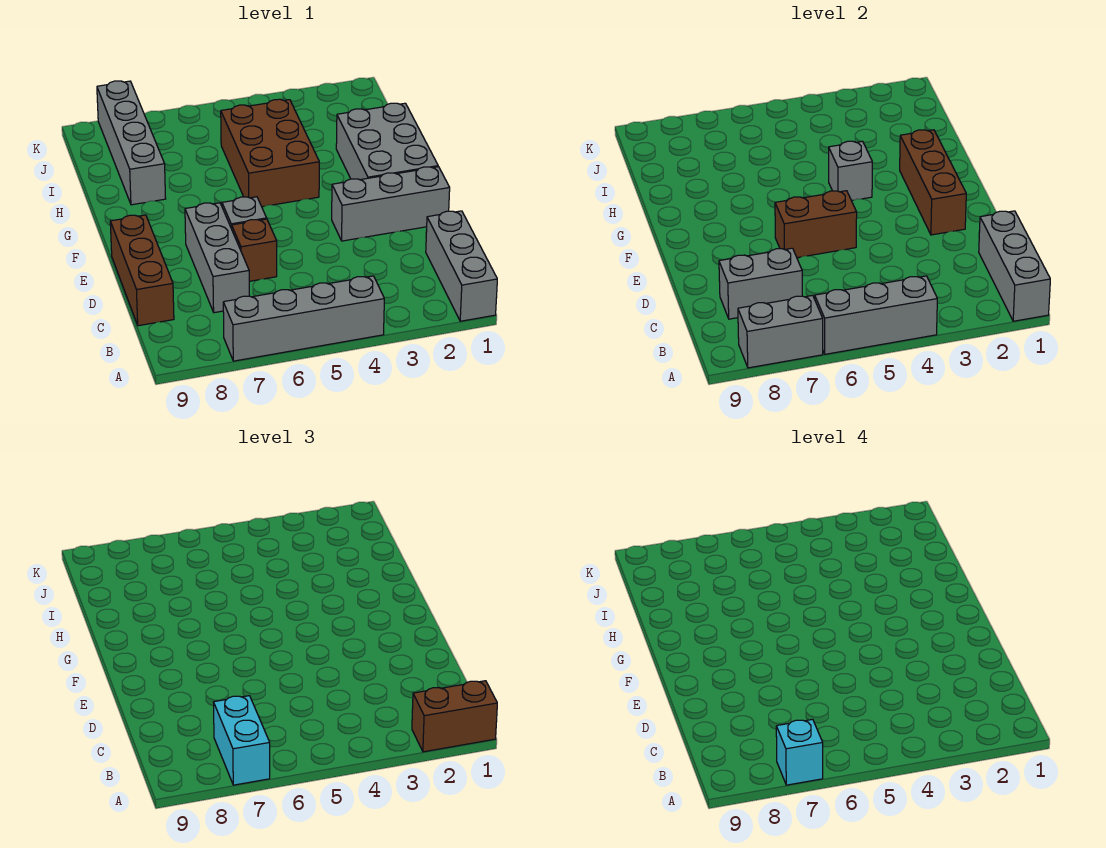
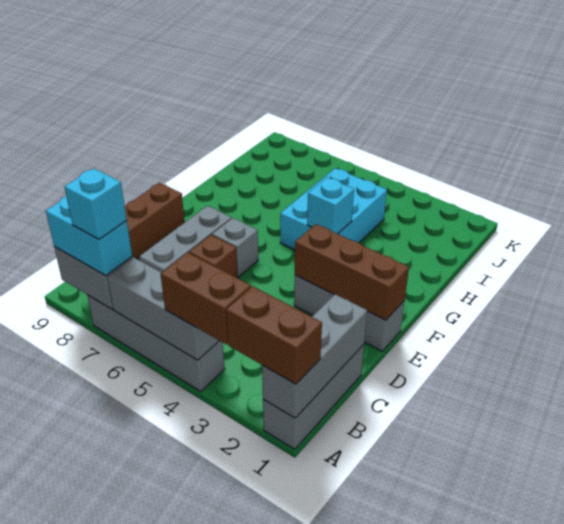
cyan brick A7:B7 level 3 -> cyan brick A7:A8 level 3
grey brick C7:C8 level 2 -> none
brown brick E2:G2 level 2 -> brown brick E1:E3 level 2
brown brick E5:E6 level 2 -> brown brick A3:A4 level 3
grey brick F1:H2 level 1 -> none
brown brick G4:I5 level 1 -> cyan brick G4:I5 level 1
grey brick G4 level 2 -> cyan brick G4 level 2
grey brick H8:K8 level 1 -> none

